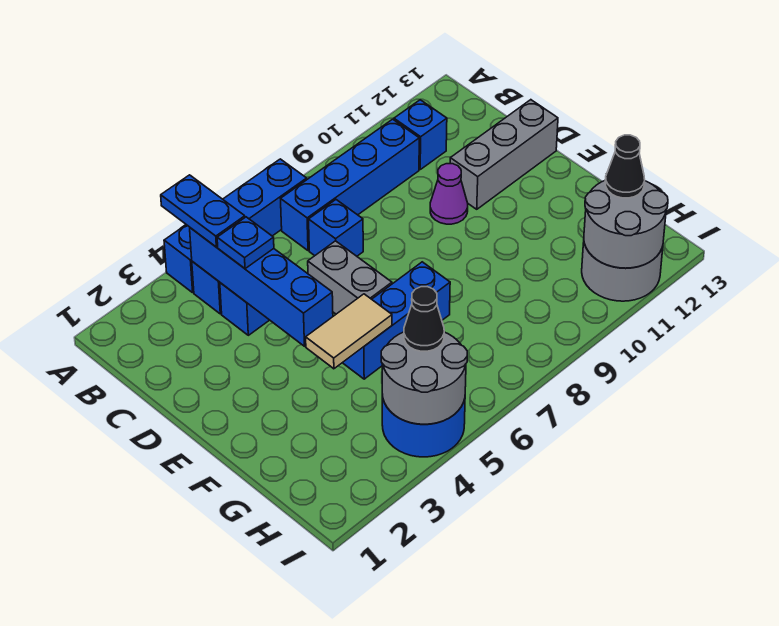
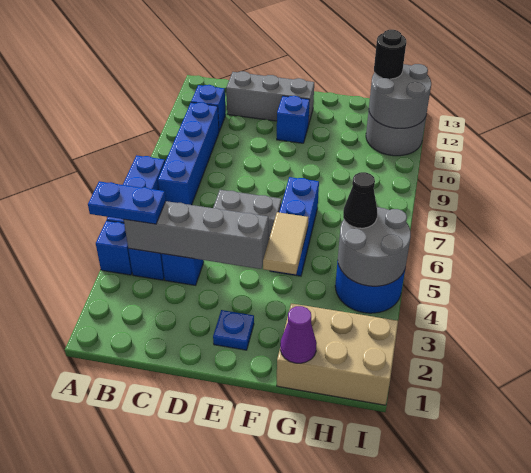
blue brick B4:E4 level 2 -> grey brick B4:E4 level 2
blue plate C4 level 3 -> blue plate E2 level 1
blue brick C7 level 1 -> blue brick E11 level 1
purple cone D10 level 1 -> purple cone G1 level 2
grey brick D11:D13 level 1 -> grey brick C12:E12 level 1
none -> tan brick G1:I2 level 1
black cone H12 level 3 -> black round brick H12 level 3

